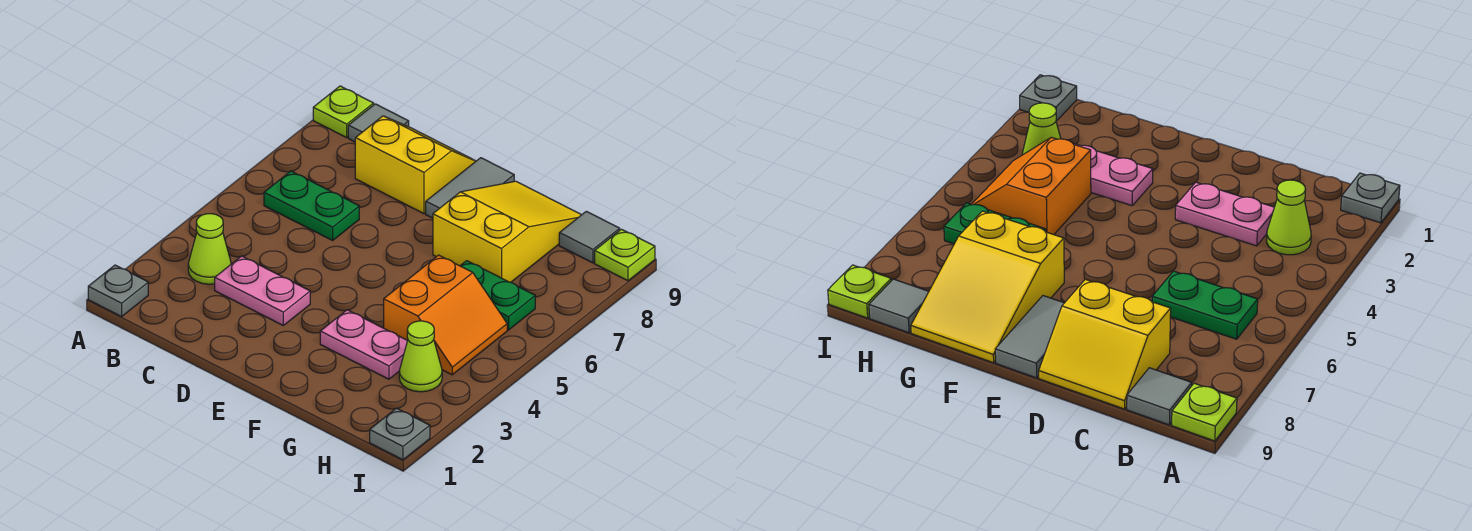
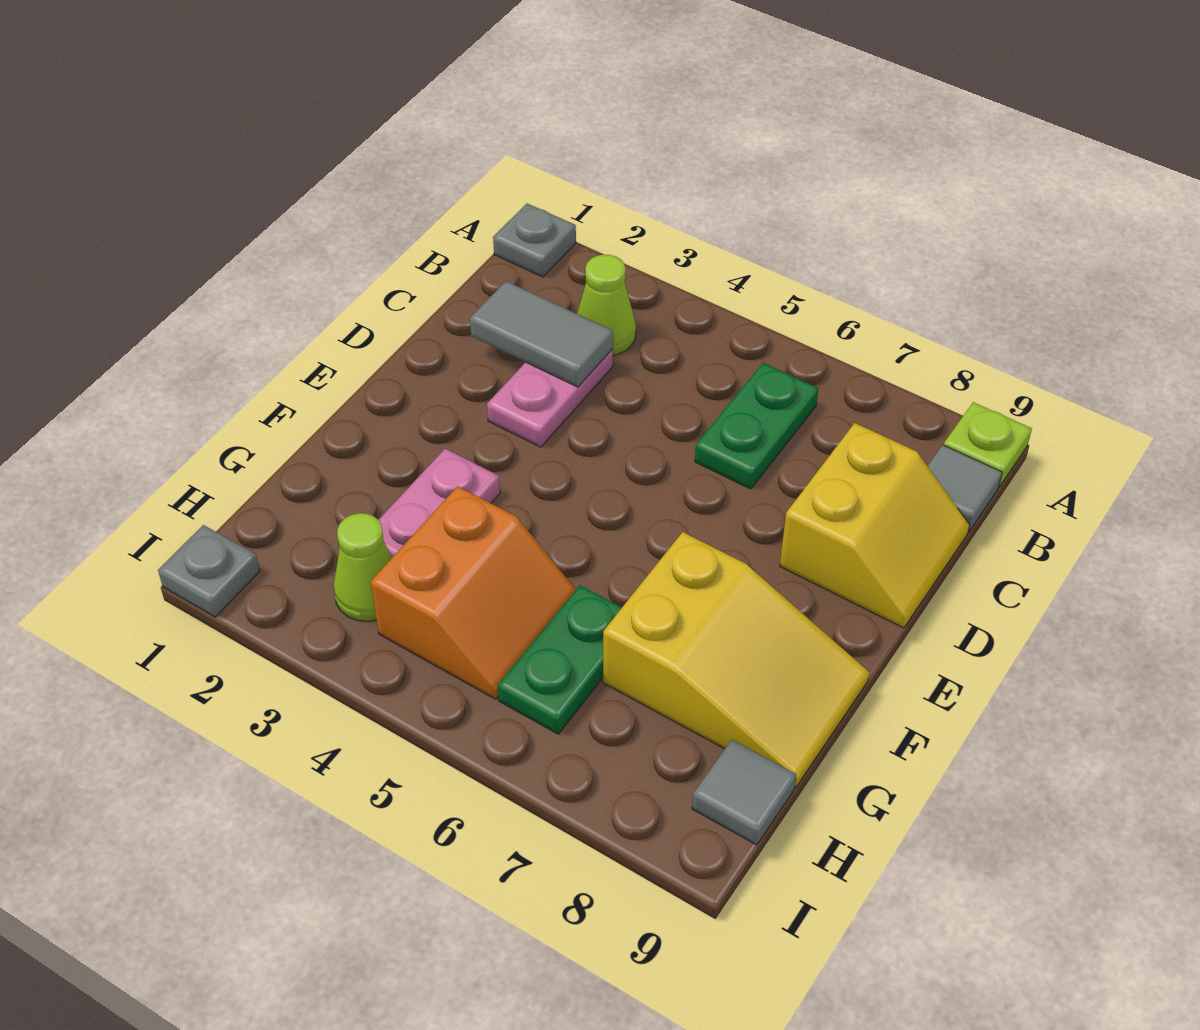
grey tile E8:E9 level 1 -> grey tile C2:C3 level 2
orange slope G4:H5 level 1 top G -> orange slope G4:H5 level 1 top 4
lime plate I9 level 1 -> none

